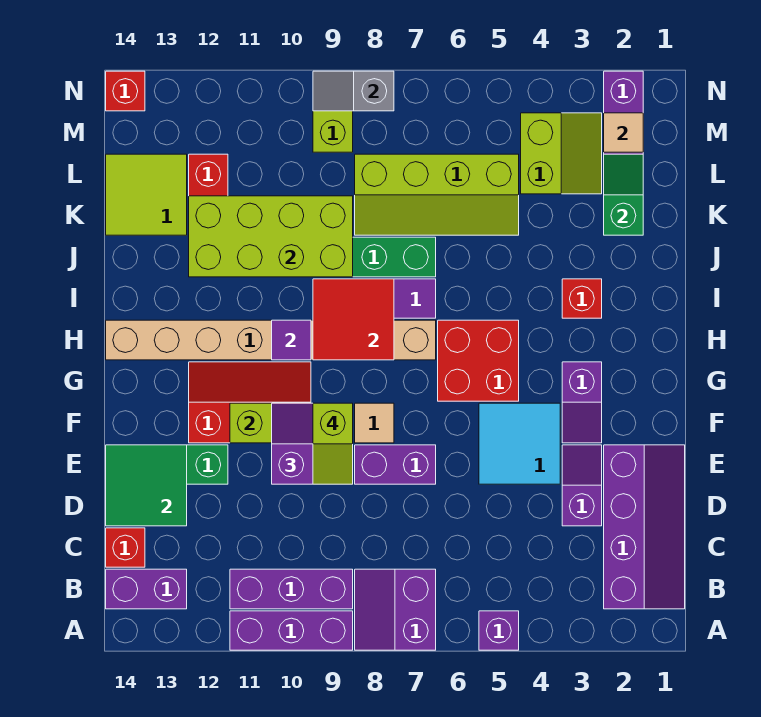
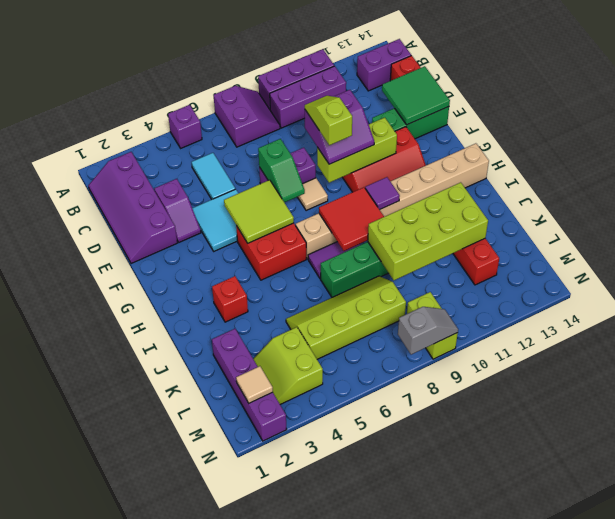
none -> cyan tile C5:D5 level 1
purple slope F3:G3 level 1 top G -> none
green slope K2:L2 level 2 top K -> green slope E7:F7 level 2 top E
lime tile K13:L14 level 1 -> lime tile F5:G6 level 2
red brick N14 level 1 -> none

